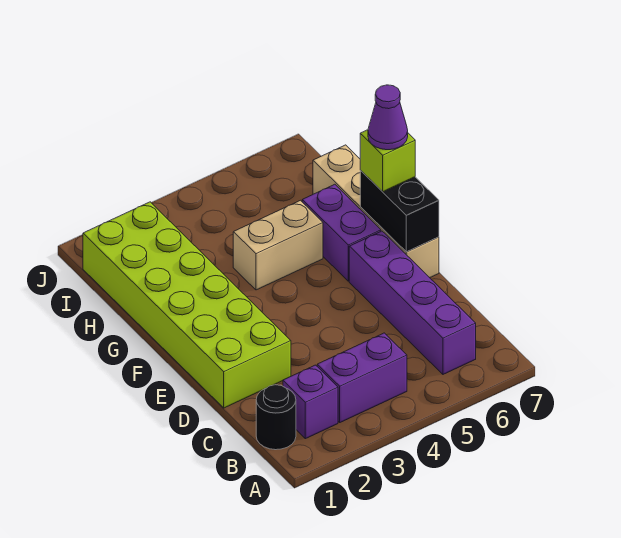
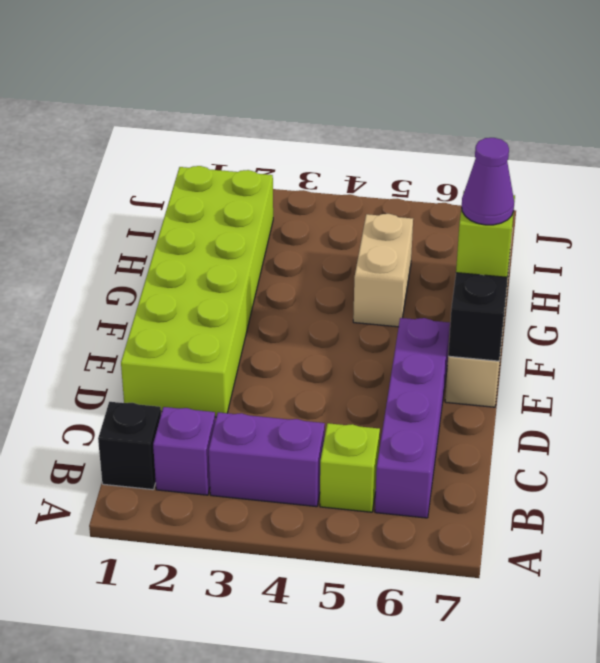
black round brick B1 level 1 -> black brick B1 level 1
none -> lime brick B5 level 1
purple brick F6:G6 level 1 -> none
tan brick G4:G5 level 1 -> tan brick G5:H5 level 1

